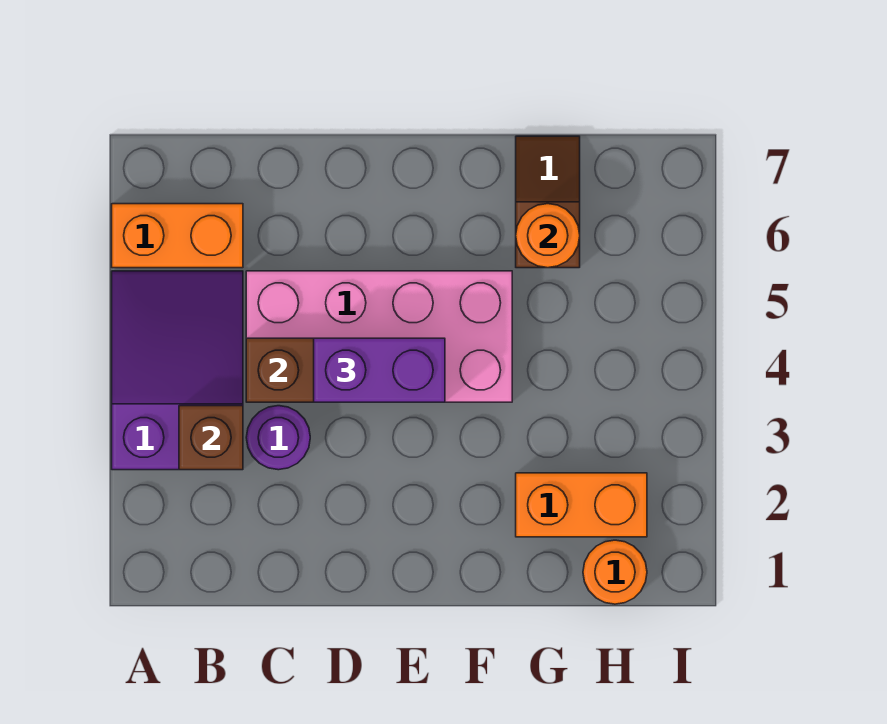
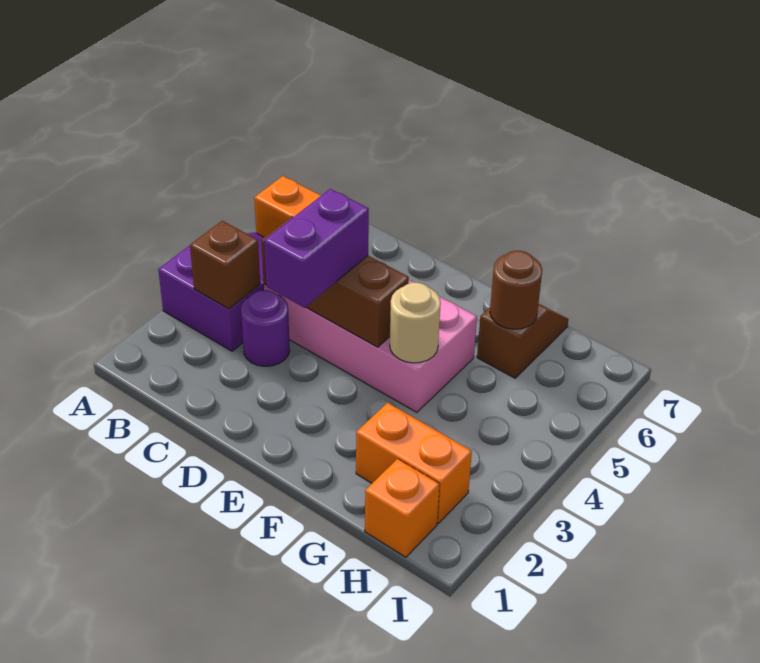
purple brick D4:E4 level 3 -> purple brick D3:D4 level 3
none -> tan round brick F4 level 2
orange round brick G6 level 2 -> brown round brick G6 level 2
orange round brick H1 level 1 -> orange brick H1 level 1

